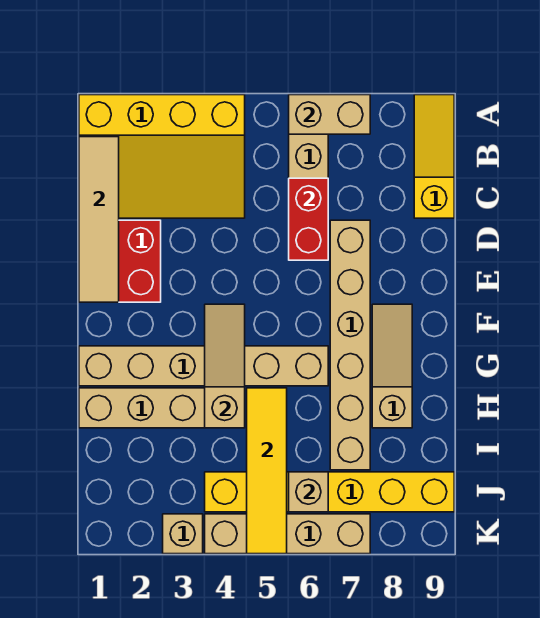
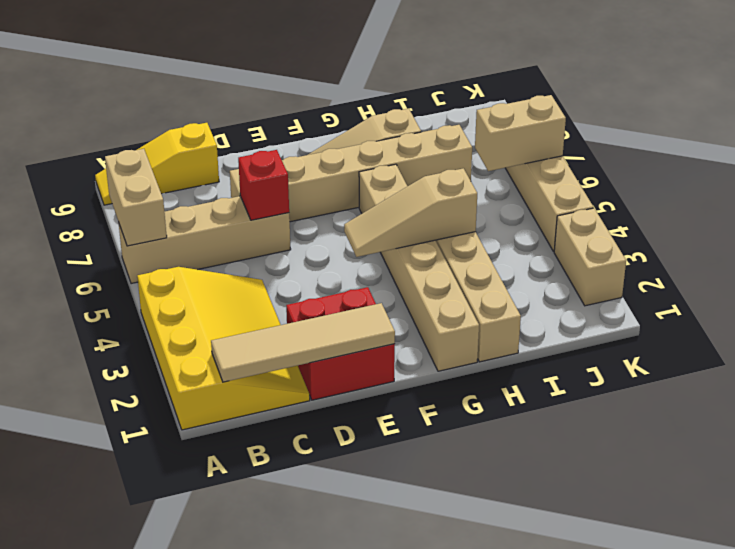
red brick C6:D6 level 2 -> red brick D6 level 2
yellow tile H5:K5 level 2 -> none
yellow brick J4:J9 level 1 -> none
tan brick J6 level 2 -> tan brick J6:K6 level 2
tan brick K3 level 1 -> tan brick K2:K3 level 1

